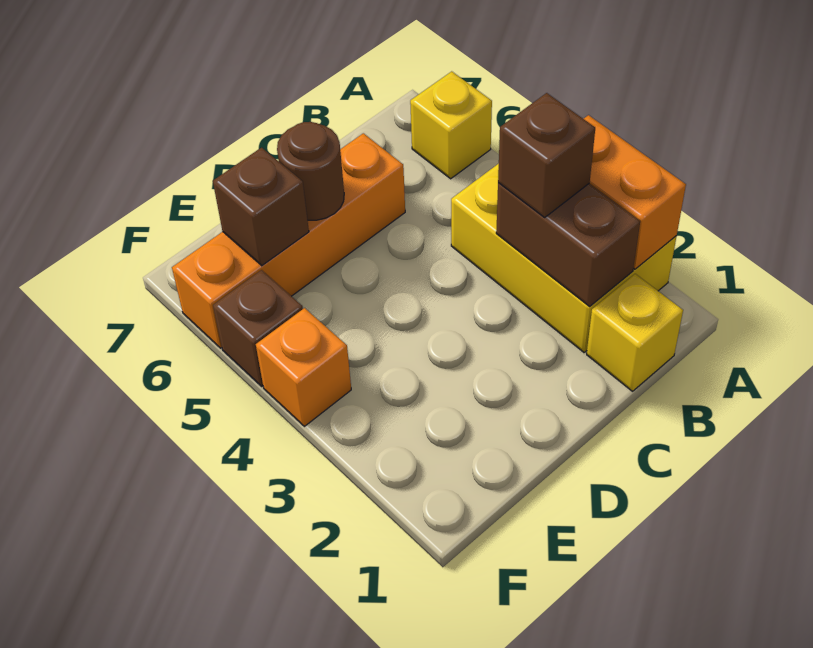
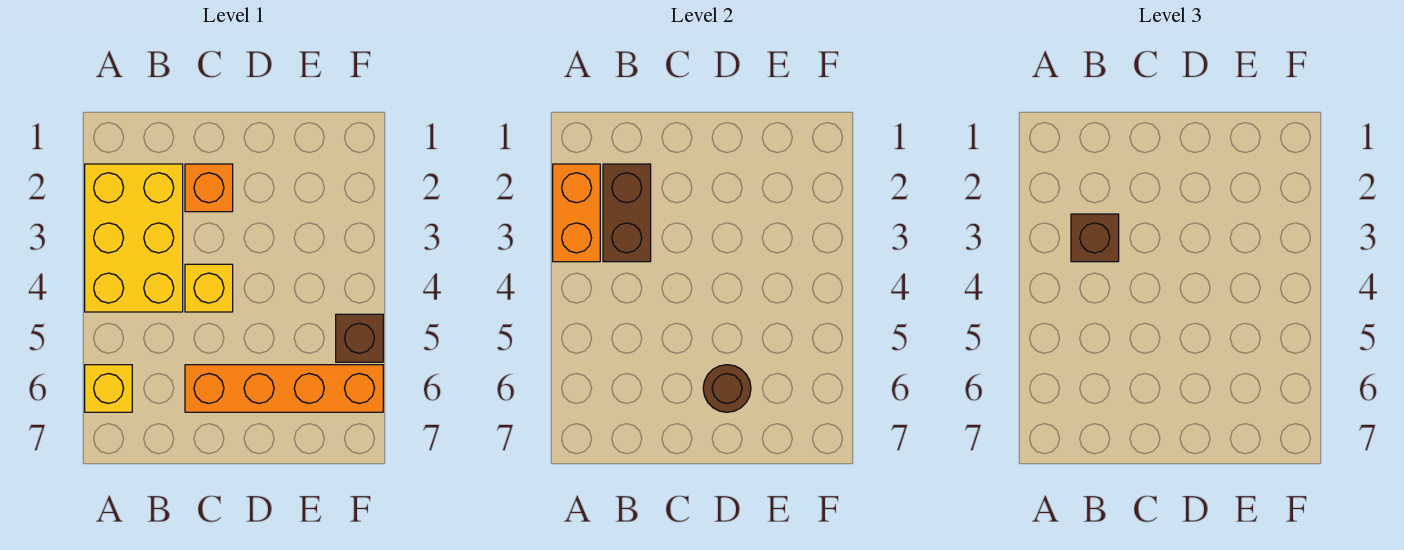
yellow brick B1 level 1 -> yellow brick C4 level 1
brown brick E6 level 2 -> none
orange brick F4 level 1 -> orange brick C2 level 1

